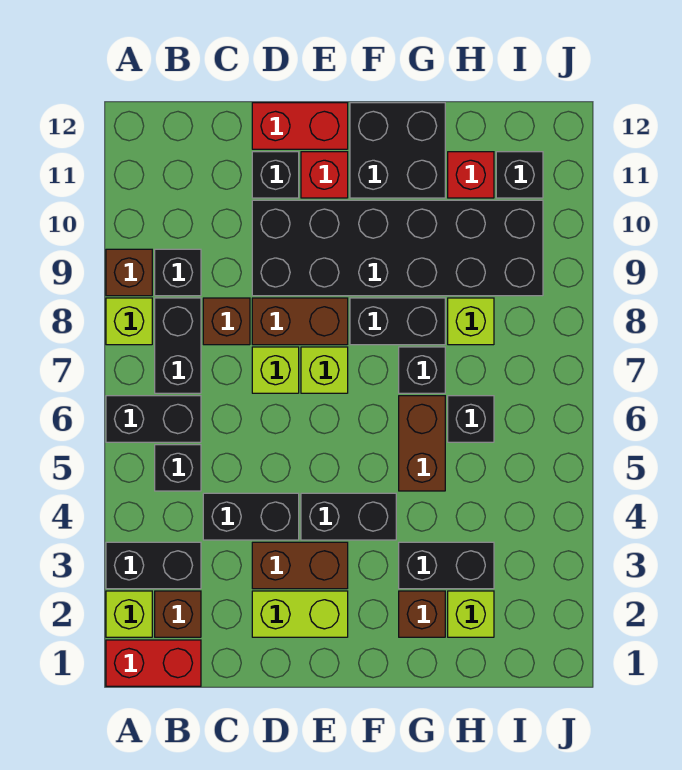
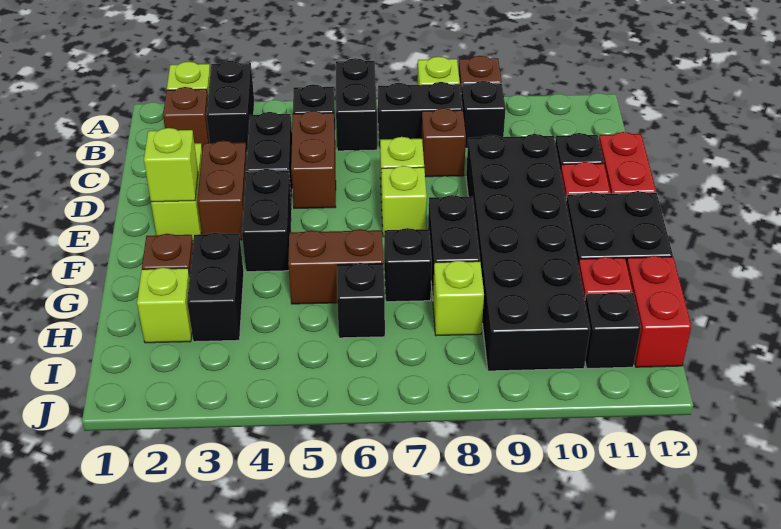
red brick A1:B1 level 1 -> red brick H12:I12 level 1
brown brick D8:E8 level 1 -> brown brick C5:D5 level 1
none -> lime brick E2 level 2

